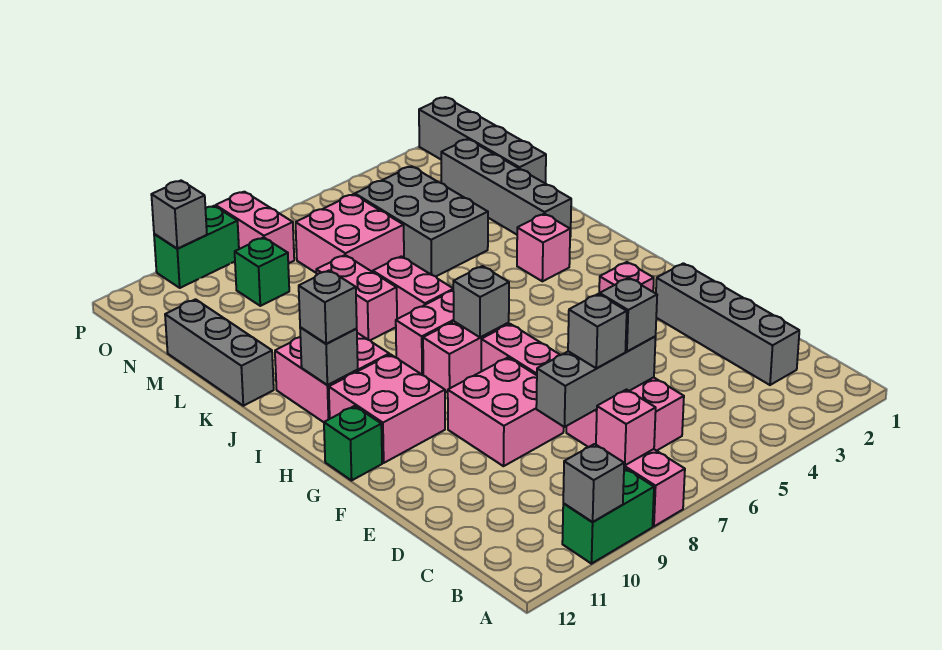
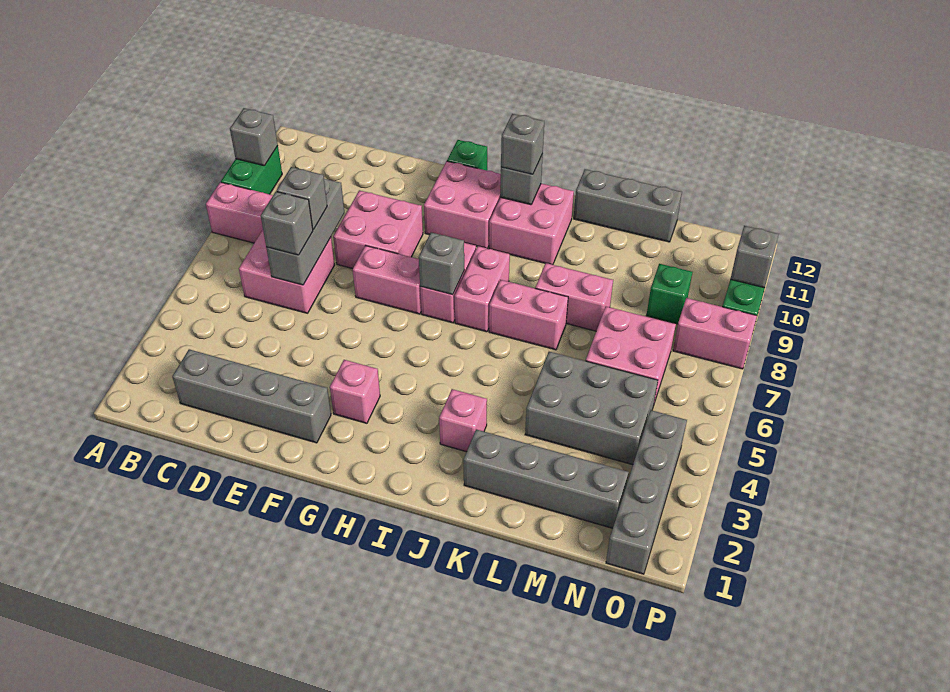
pink brick B8 level 2 -> none
grey brick M1:P1 level 1 -> grey brick O1:O4 level 1

